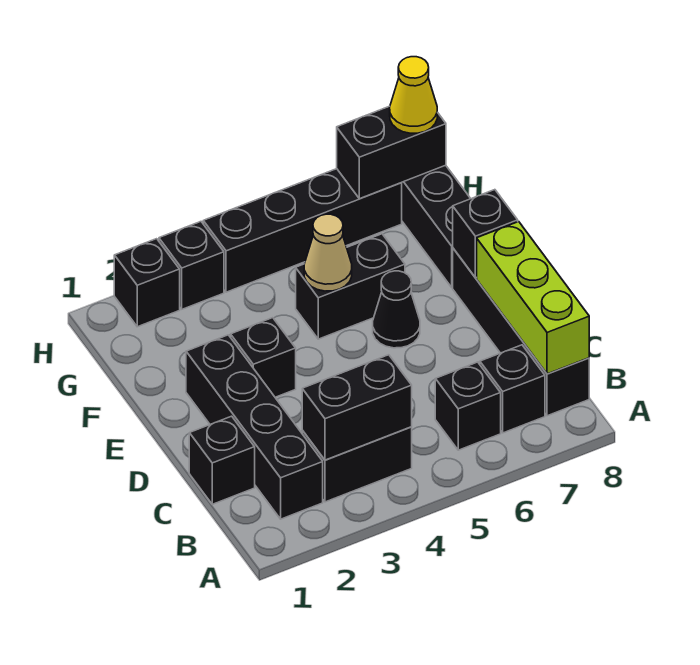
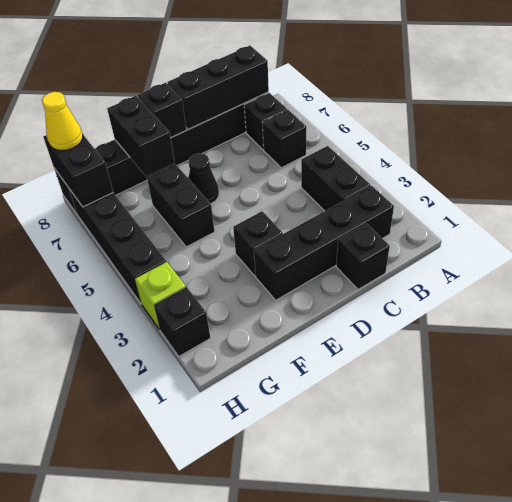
black brick B3:B4 level 2 -> black brick F7:F8 level 2
lime brick B8:D8 level 2 -> black brick B8:D8 level 2
tan cone F5 level 2 -> none
black brick H3 level 1 -> lime brick H3 level 1

